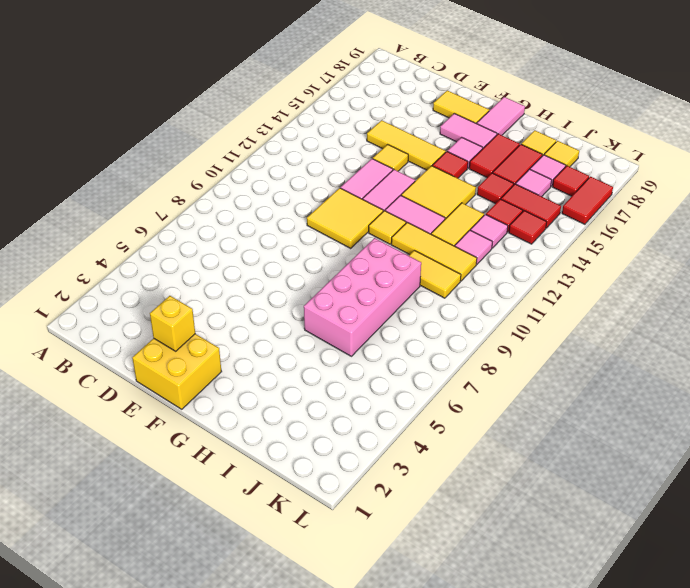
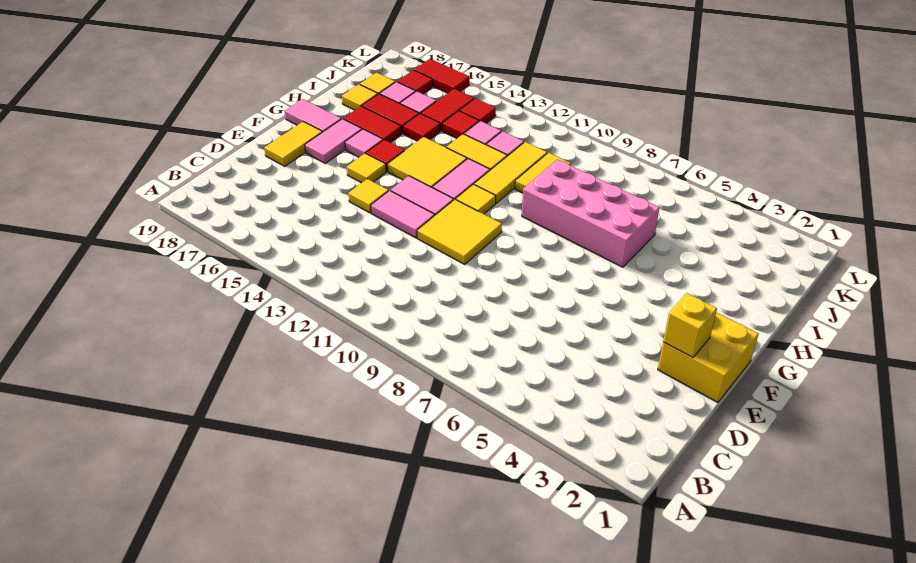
yellow tile D15:F15 level 1 -> yellow tile F15 level 1

